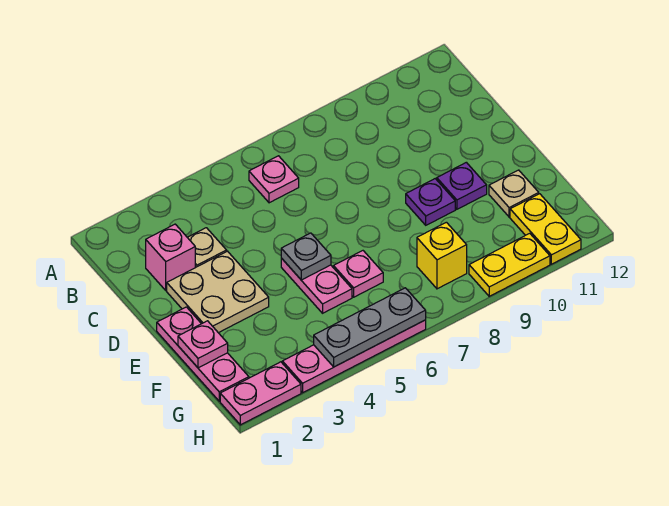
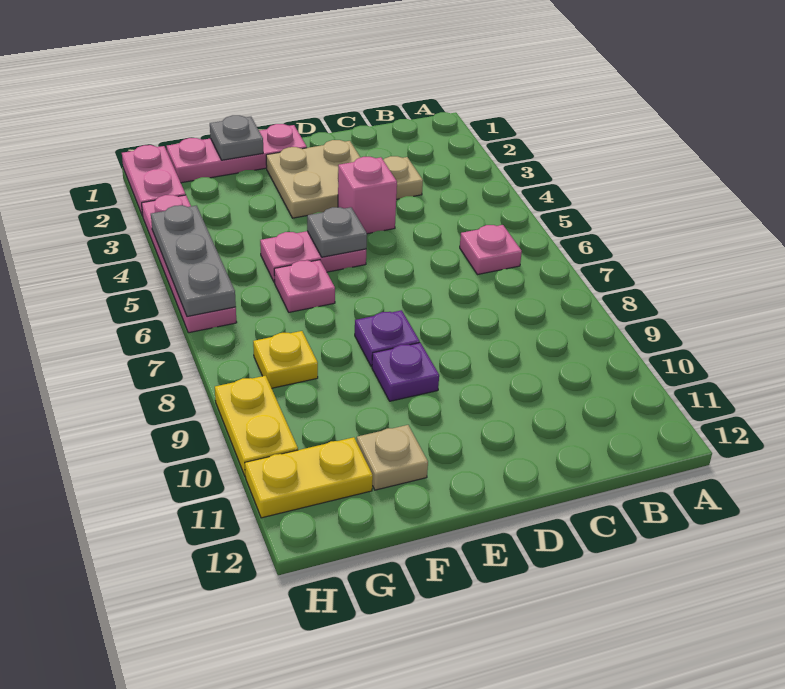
pink brick C2 level 1 -> pink brick D4 level 1
purple plate E10 level 1 -> purple plate E8 level 1
pink plate F1 level 2 -> grey plate F1 level 2
yellow brick G8 level 1 -> yellow plate G8 level 1

